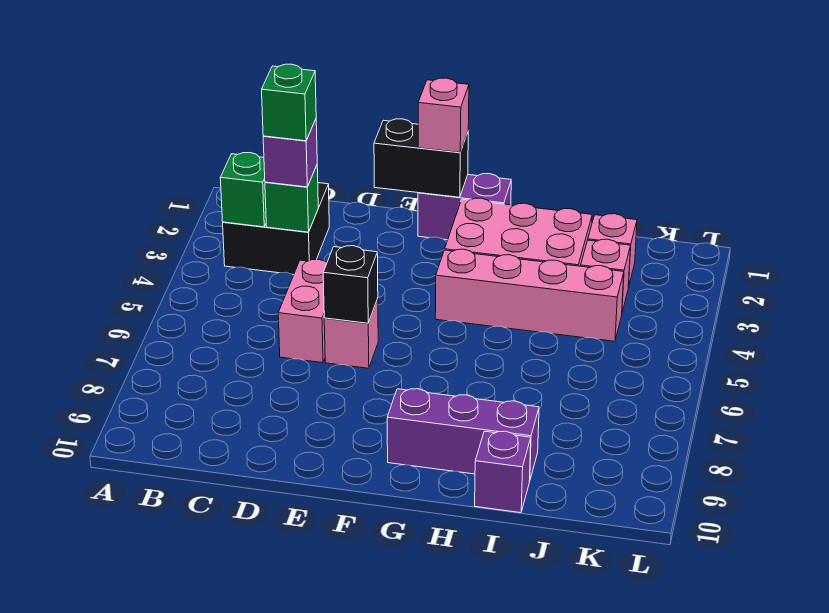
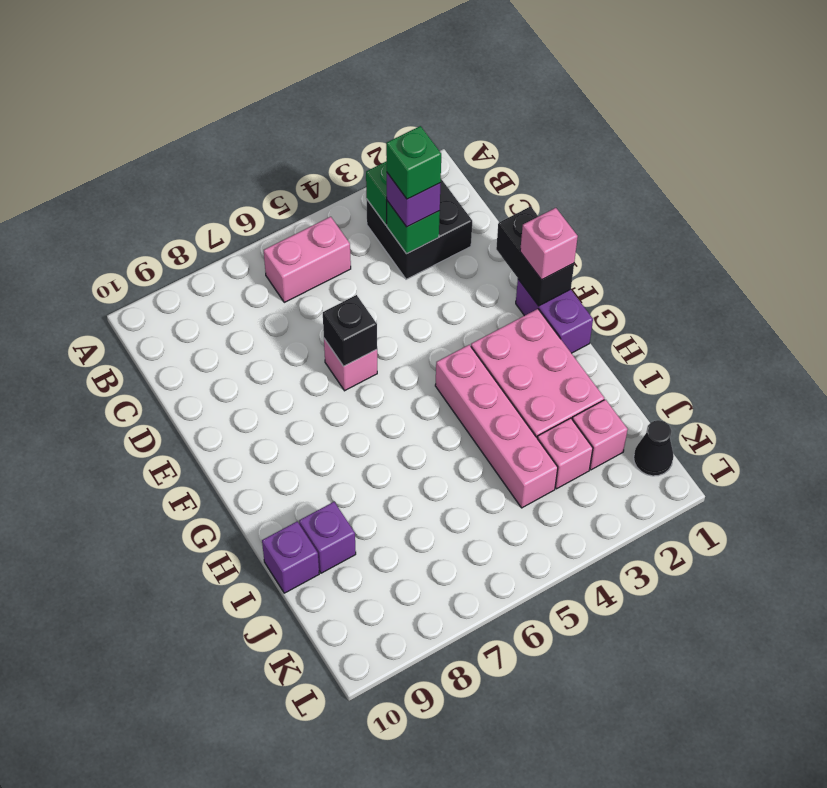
pink brick D5:D6 level 1 -> pink brick B5:B6 level 1
purple brick G9:I9 level 1 -> purple brick I9 level 1
none -> black cone K1 level 1

